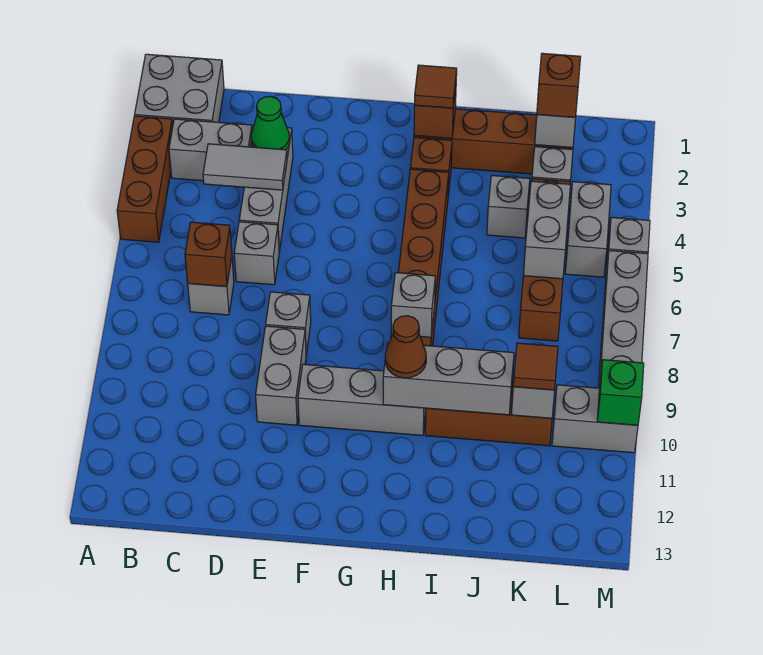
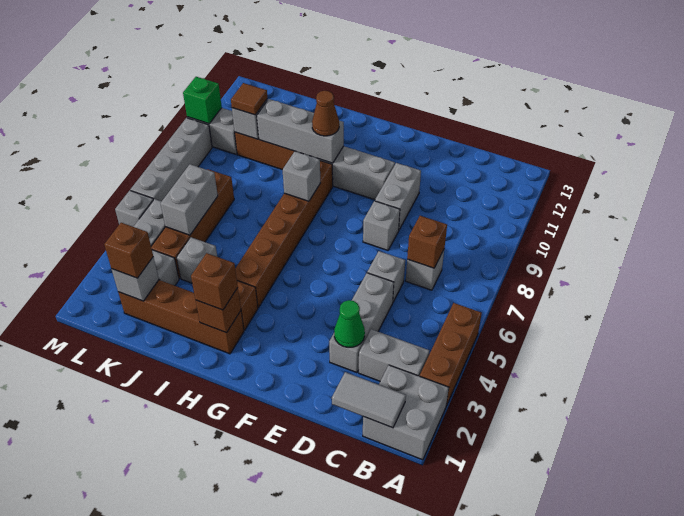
grey tile C4:D4 level 2 -> grey tile B1:C1 level 2
brown tile H2 level 3 -> brown brick H2 level 3

